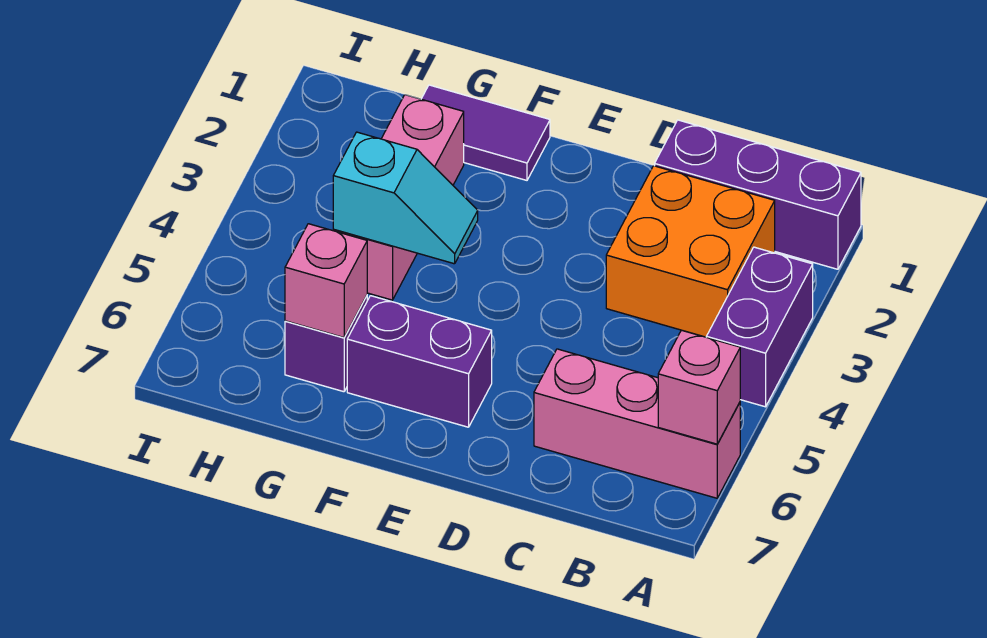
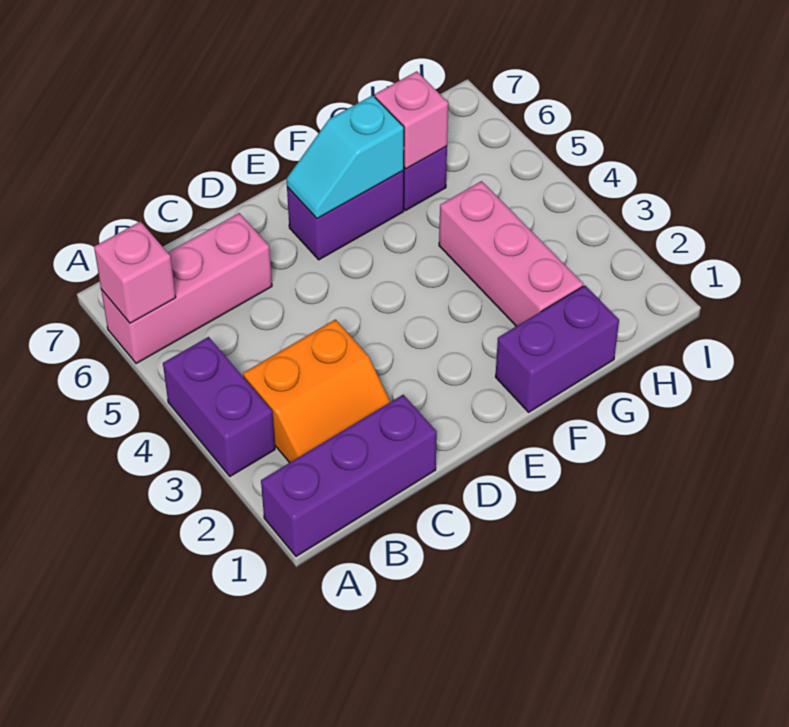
orange brick B2:C3 level 1 -> orange slope B2:C3 level 1 top 3
purple tile F1:G1 level 1 -> purple brick F1:G1 level 1
cyan slope F4:G4 level 2 top G -> cyan slope E6:F6 level 2 top F

